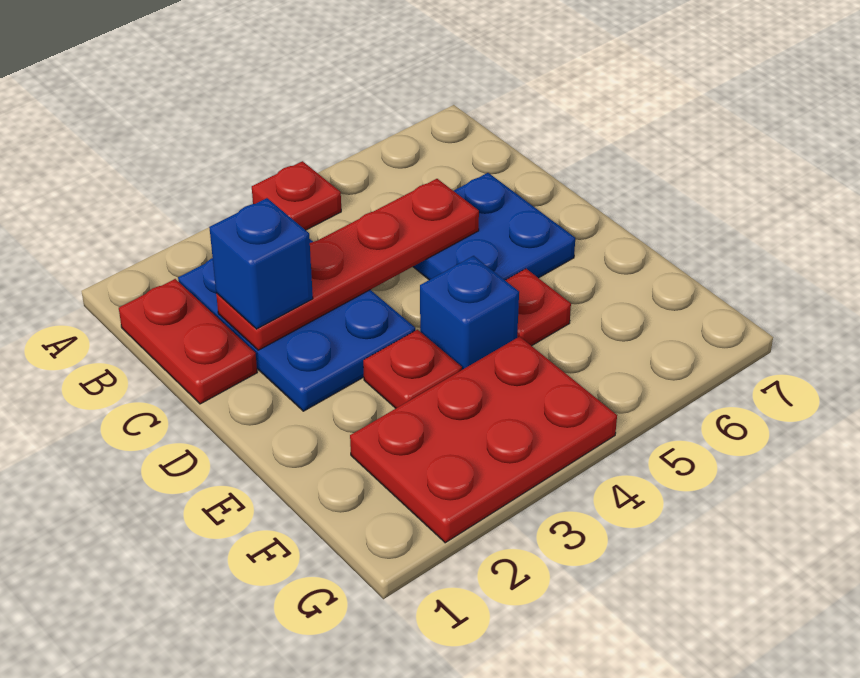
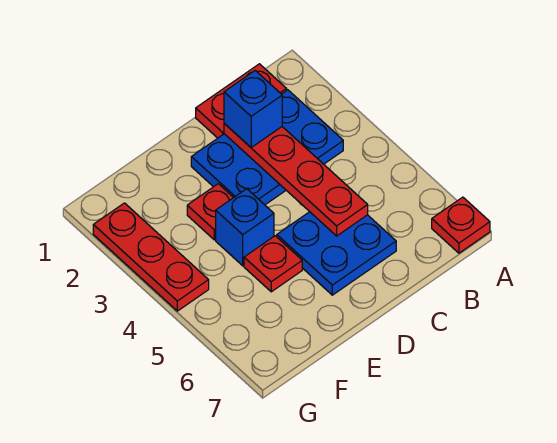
red plate A4 level 1 -> red plate A7 level 1
red plate F2:G4 level 1 -> red plate G2:G4 level 1

